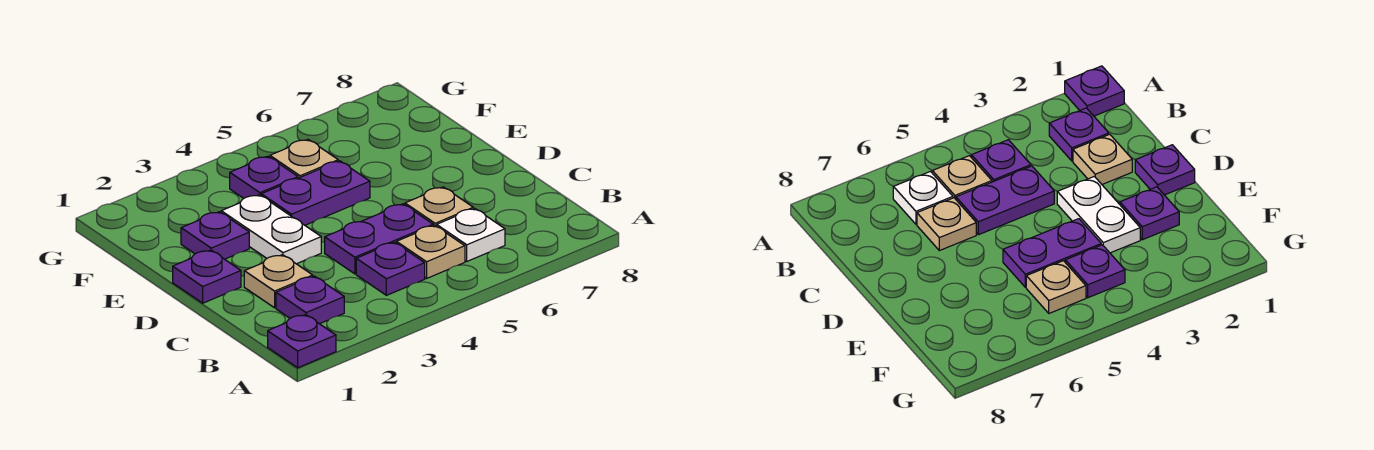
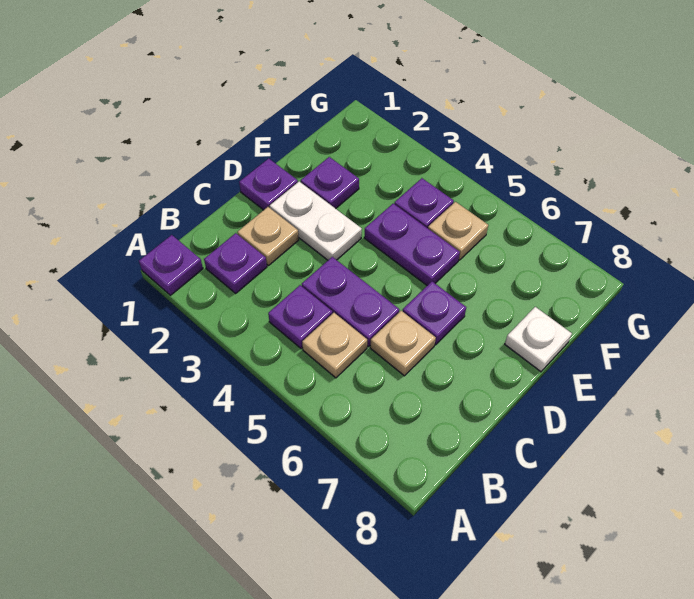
white plate B6 level 1 -> white plate E8 level 1
white plate D3:E3 level 1 -> white plate D2:D3 level 1
none -> purple plate D6 level 1

